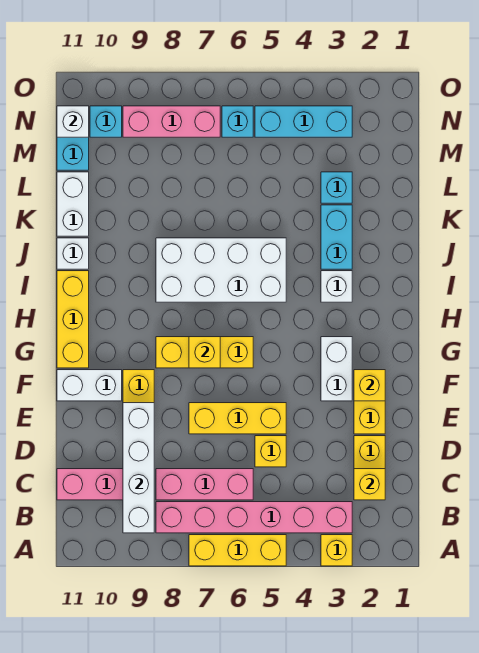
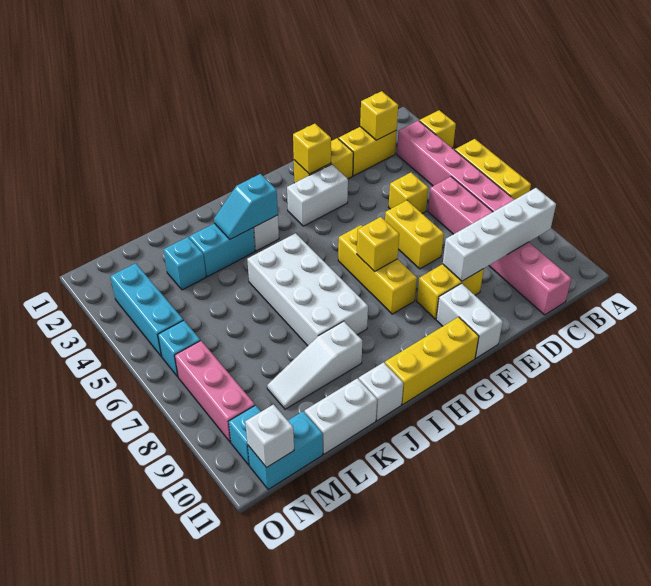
yellow brick E5:E7 level 1 -> yellow brick E6:E7 level 1
none -> cyan slope I3:J3 level 2 top I
none -> white slope J9:L9 level 1 top J

